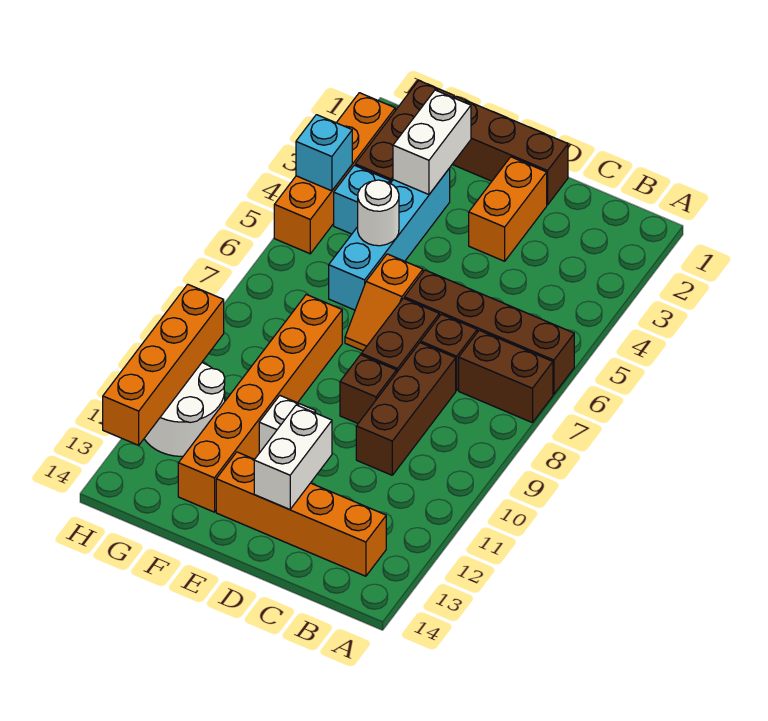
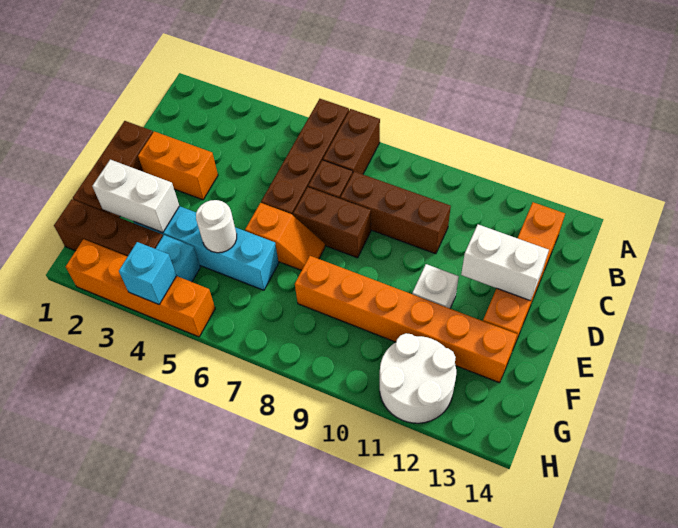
brown brick D9 level 1 -> none
orange brick H10:H13 level 2 -> none

